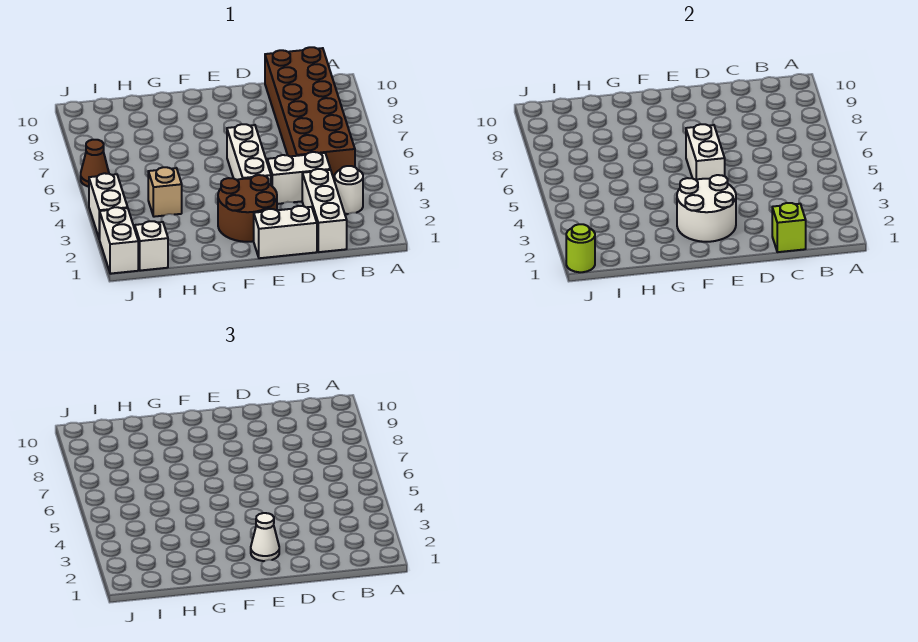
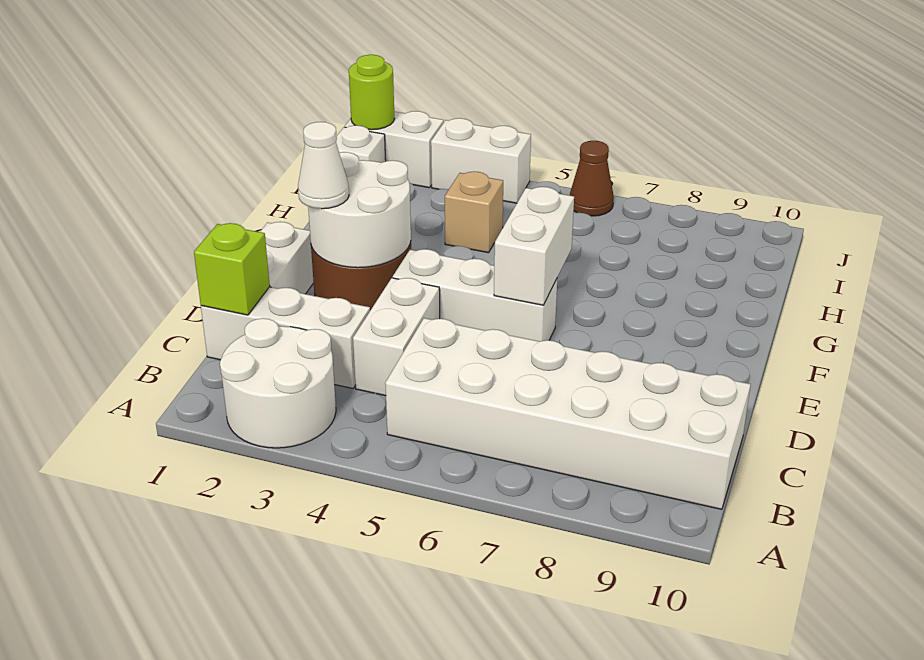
white round brick B3 level 1 -> white round brick A2:B3 level 1
brown brick B5:C10 level 1 -> white brick B5:C10 level 1
white brick E5:E6 level 2 -> white brick E6:F6 level 2

